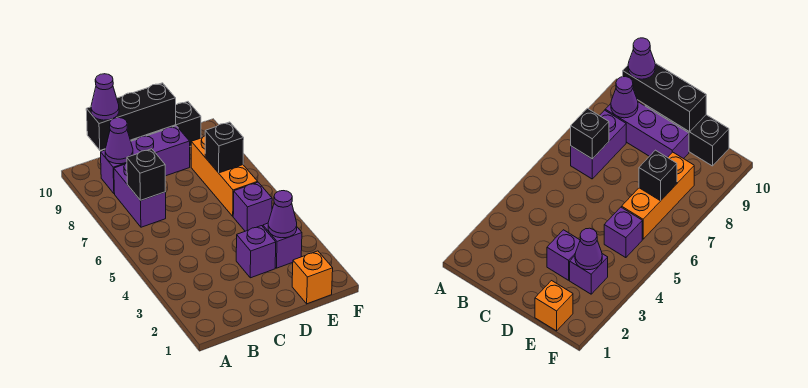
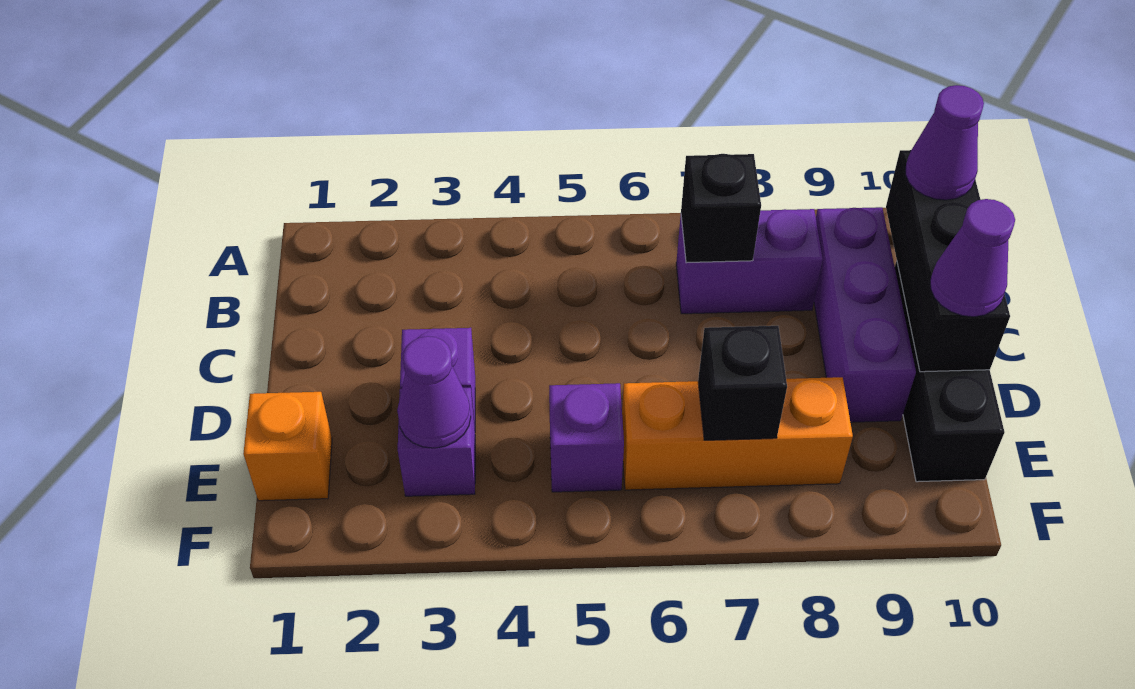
purple cone B9 level 2 -> purple cone D10 level 3

